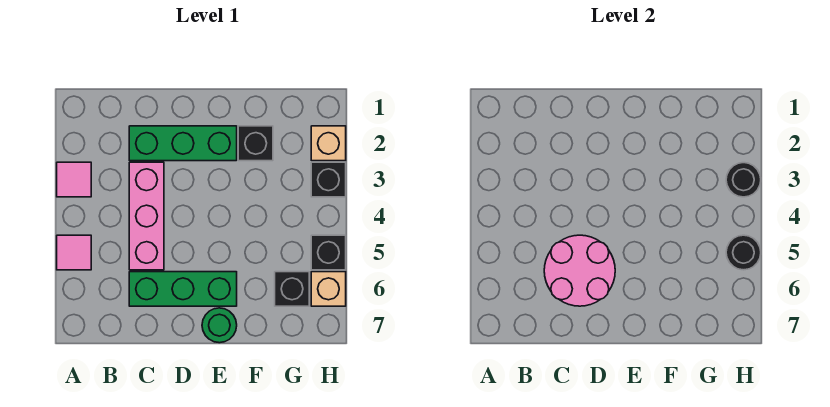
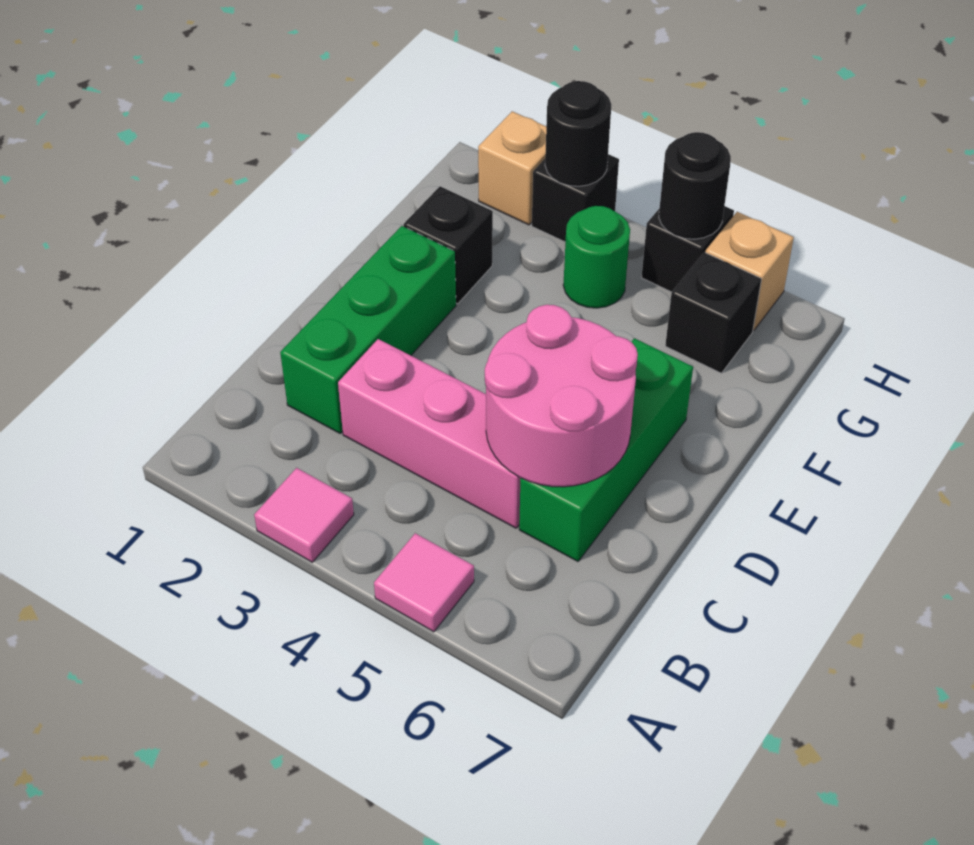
green round brick E7 level 1 -> green round brick G4 level 1

